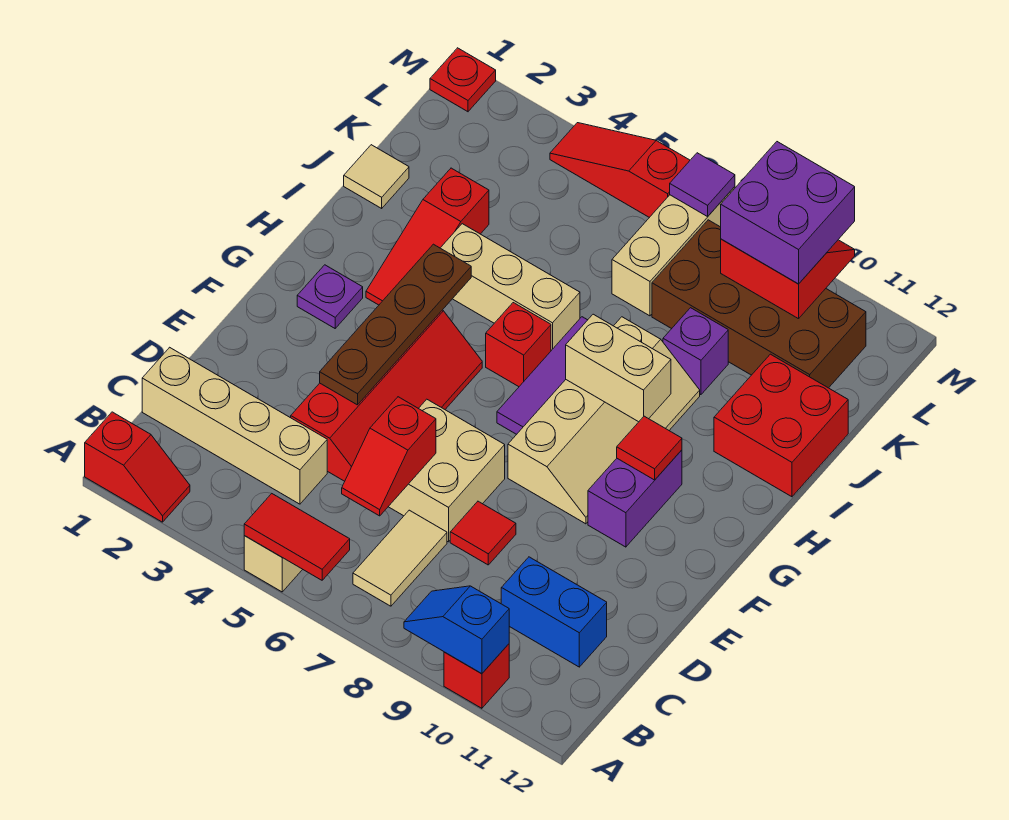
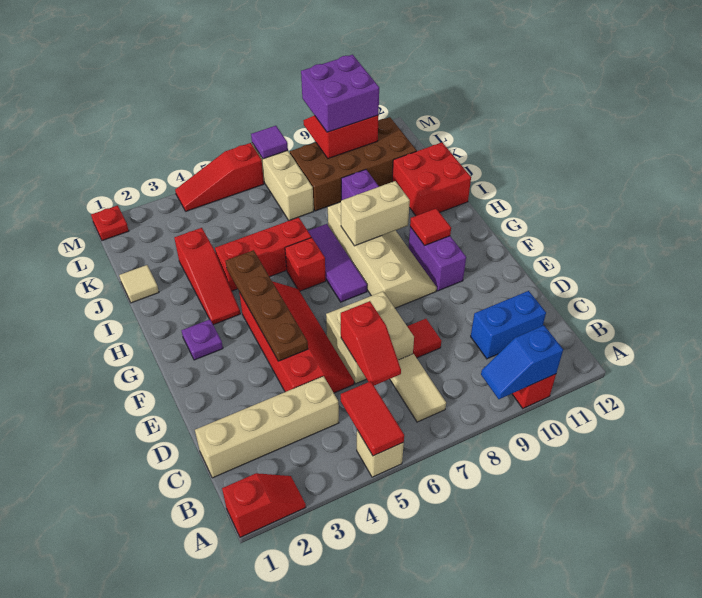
red tile A5:A6 level 2 -> red tile A5:B5 level 2
tan brick I4:I6 level 1 -> red brick I4:I6 level 1

